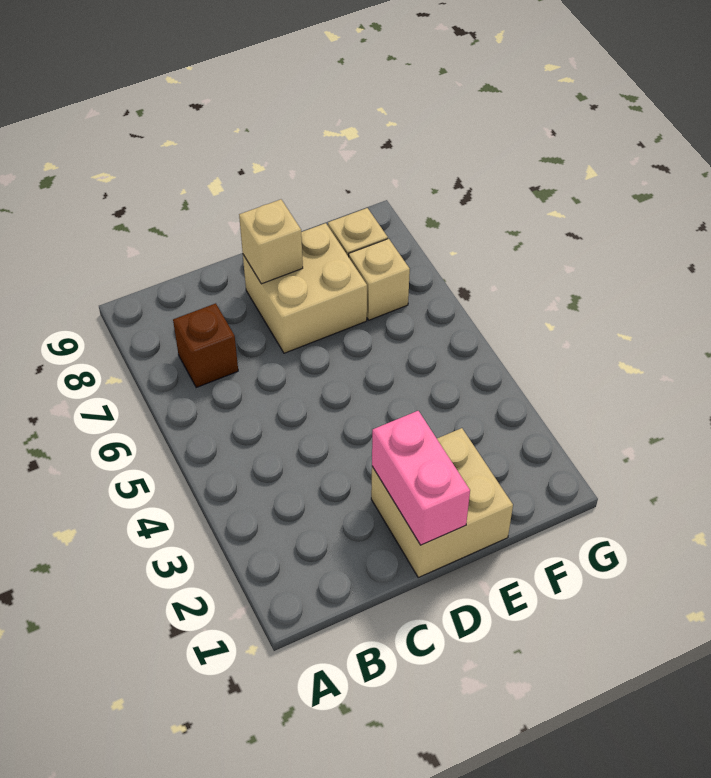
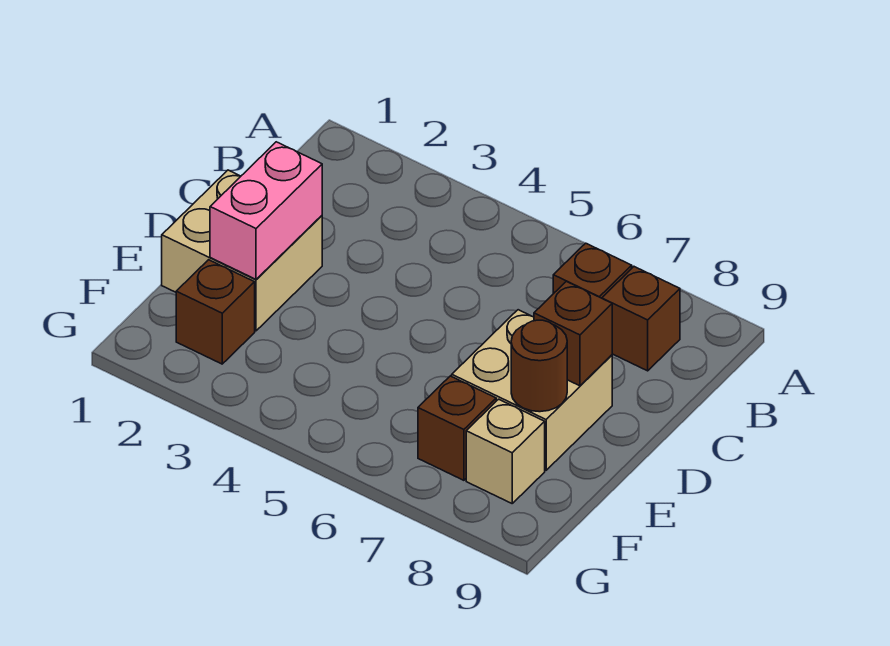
none -> brown brick B8 level 1
pink brick D1:D2 level 2 -> pink brick D2:E2 level 2
tan brick D8 level 2 -> brown brick D8 level 2
none -> brown round brick E8 level 2
none -> brown brick F2 level 1
tan brick F7 level 1 -> brown brick F7 level 1

